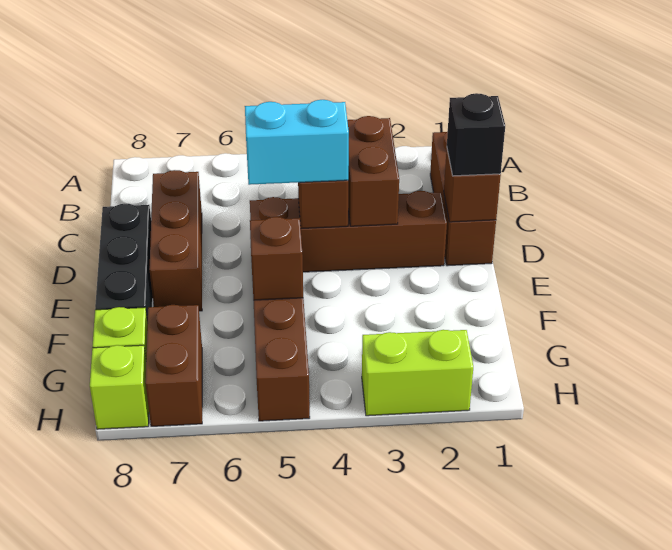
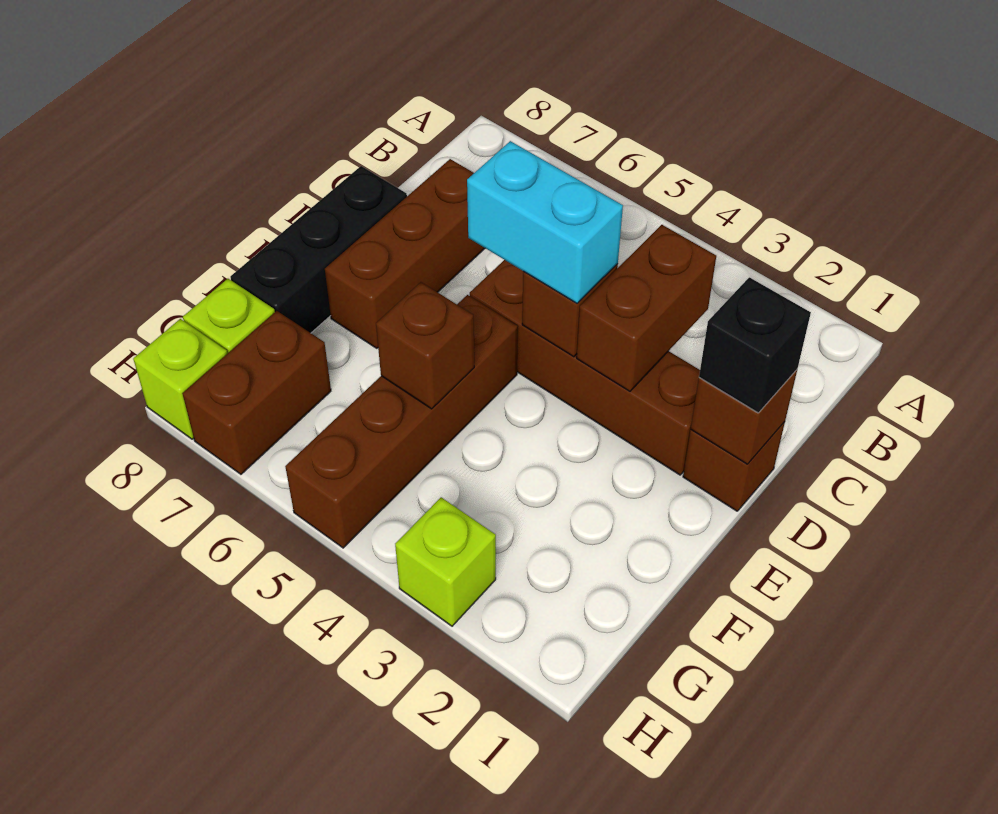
brown brick B1:D1 level 1 -> brown brick D1 level 1
lime brick H2:H3 level 1 -> lime brick H3 level 1

